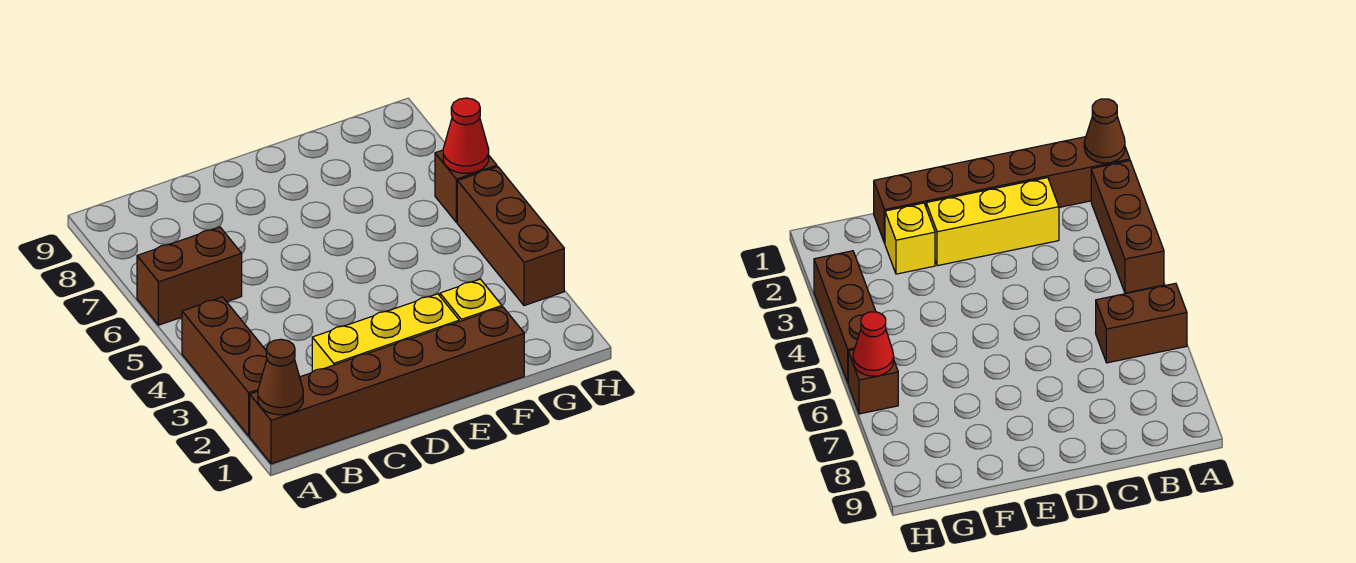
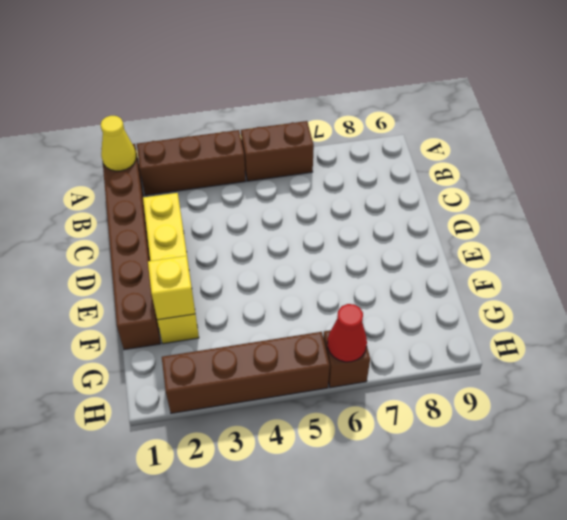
brown cone A1 level 2 -> yellow cone A1 level 2
brown brick A6:B6 level 1 -> brown brick A5:A6 level 1
none -> yellow brick F2 level 2
brown brick H3:H5 level 1 -> brown brick H2:H5 level 1

